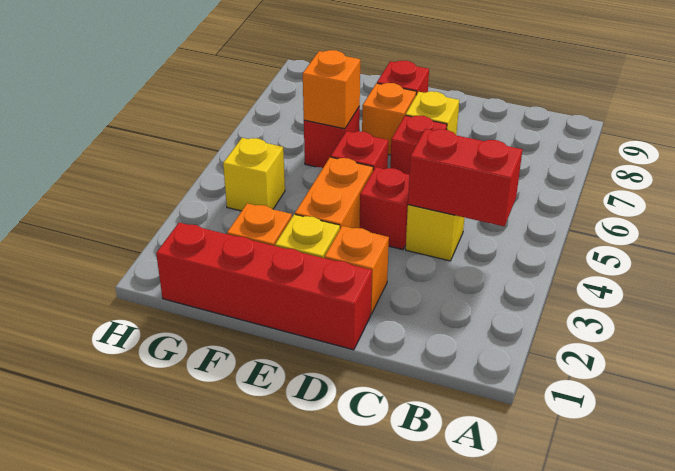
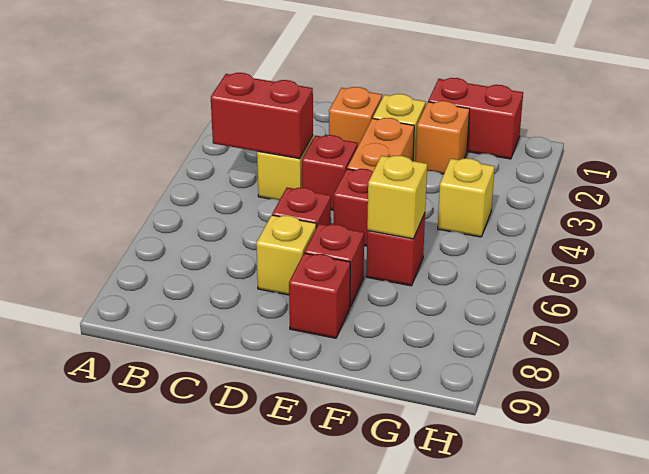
red brick D1:G1 level 1 -> red brick F1:G1 level 1
orange brick E7 level 1 -> red brick E7 level 1
orange brick F6 level 2 -> yellow brick F6 level 2

